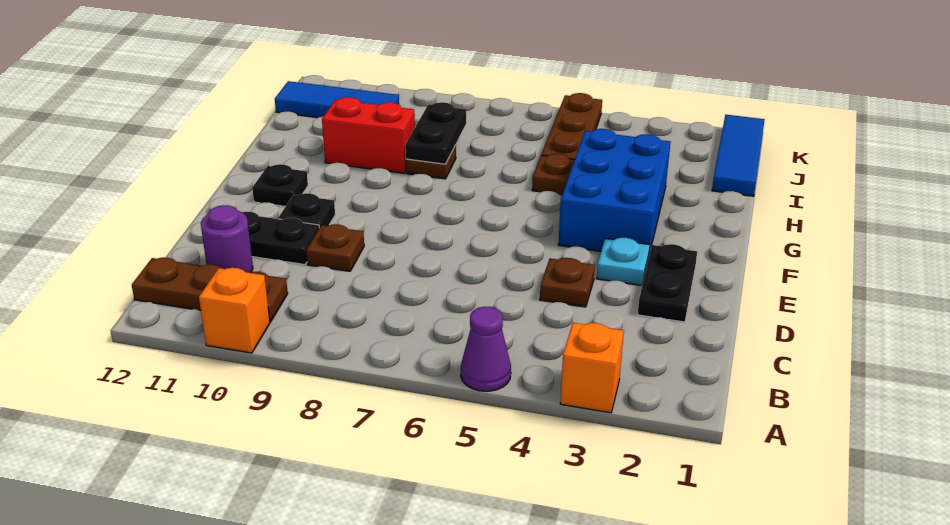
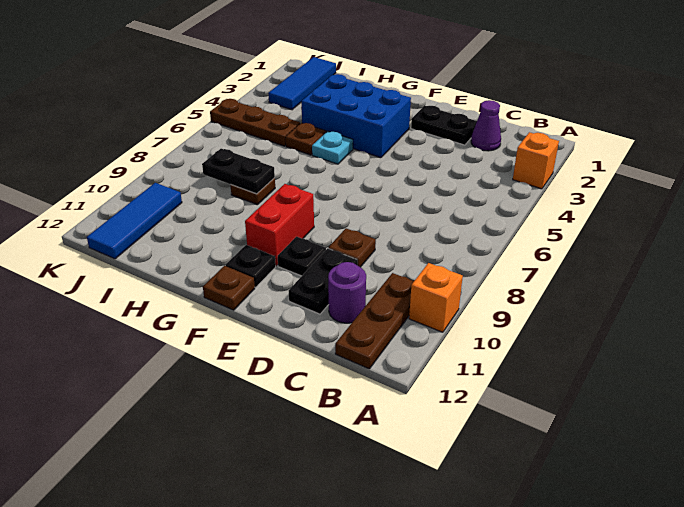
purple cone A5 level 1 -> purple cone C2 level 1
brown plate D4 level 1 -> brown plate F12 level 1
cyan plate E3 level 1 -> cyan plate G5 level 1
red brick H9:H10 level 1 -> red brick F9:F10 level 1
blue tile I1:K1 level 1 -> blue tile J1:J3 level 1

